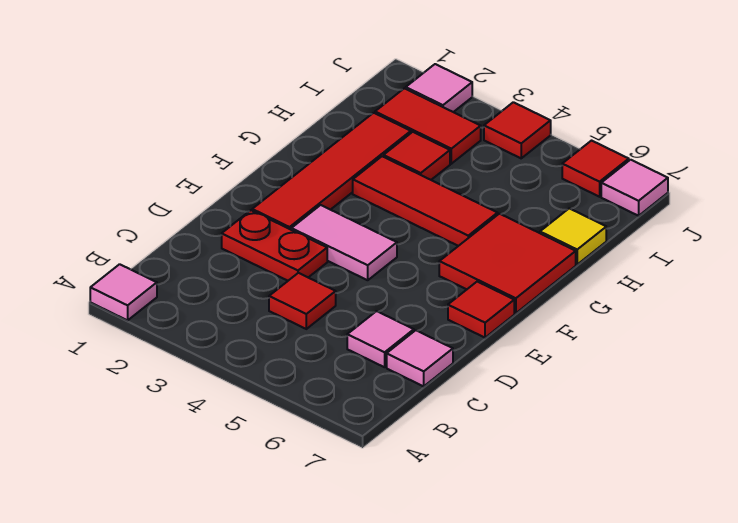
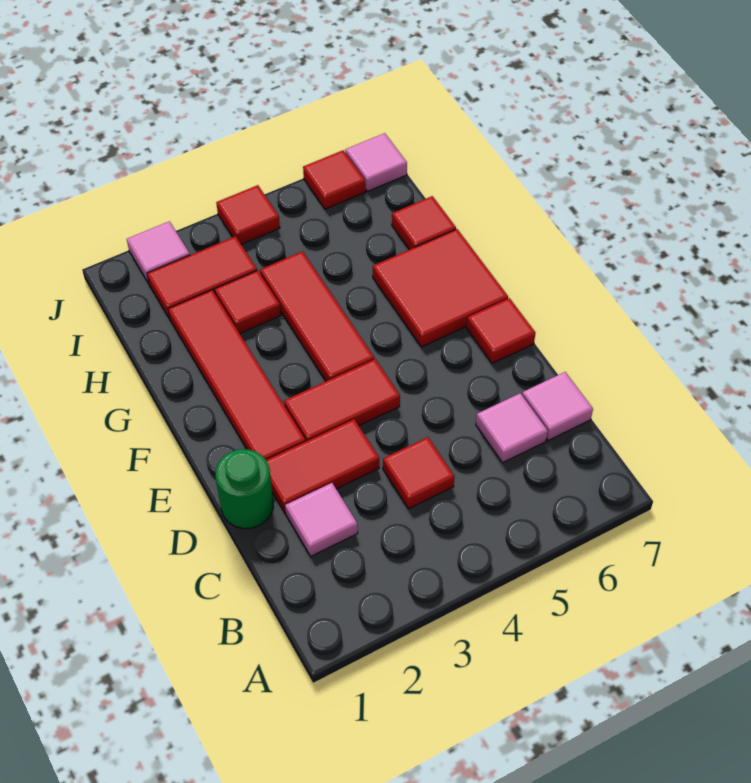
pink tile A1 level 1 -> pink tile C2 level 1
none -> green round brick D1 level 1
red plate D2:D3 level 1 -> red tile D2:D3 level 1
pink tile E3:E4 level 1 -> red tile E3:E4 level 1
red tile G3:G5 level 1 -> red tile F4:H4 level 1
yellow tile H7 level 1 -> red tile H7 level 1

